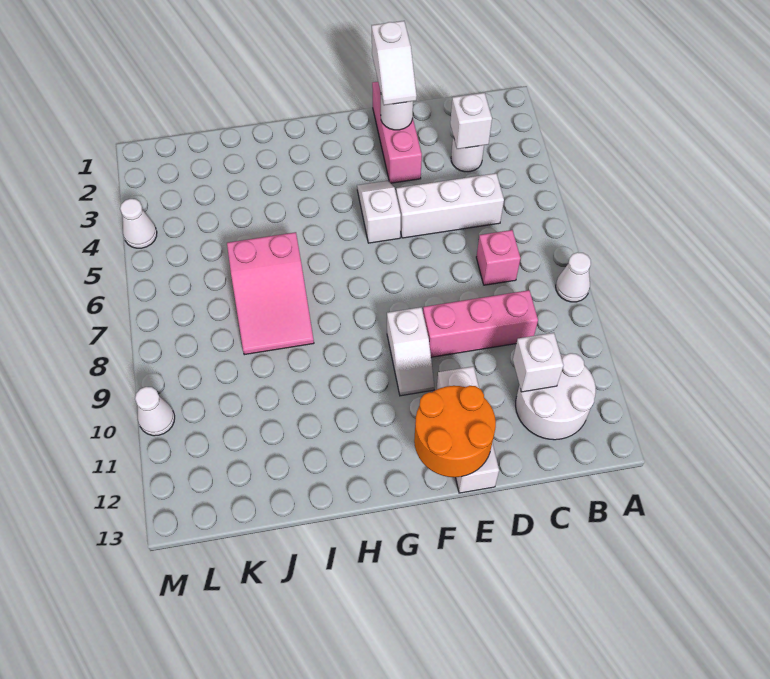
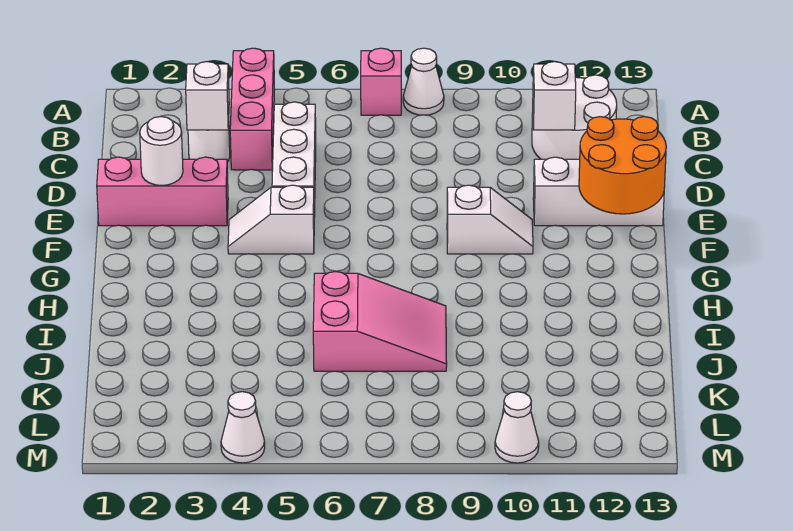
pink brick C7 level 1 -> pink brick A7 level 1
pink brick C9:E9 level 1 -> pink brick A4:C4 level 1
white slope E1:E2 level 3 top 1 -> none

